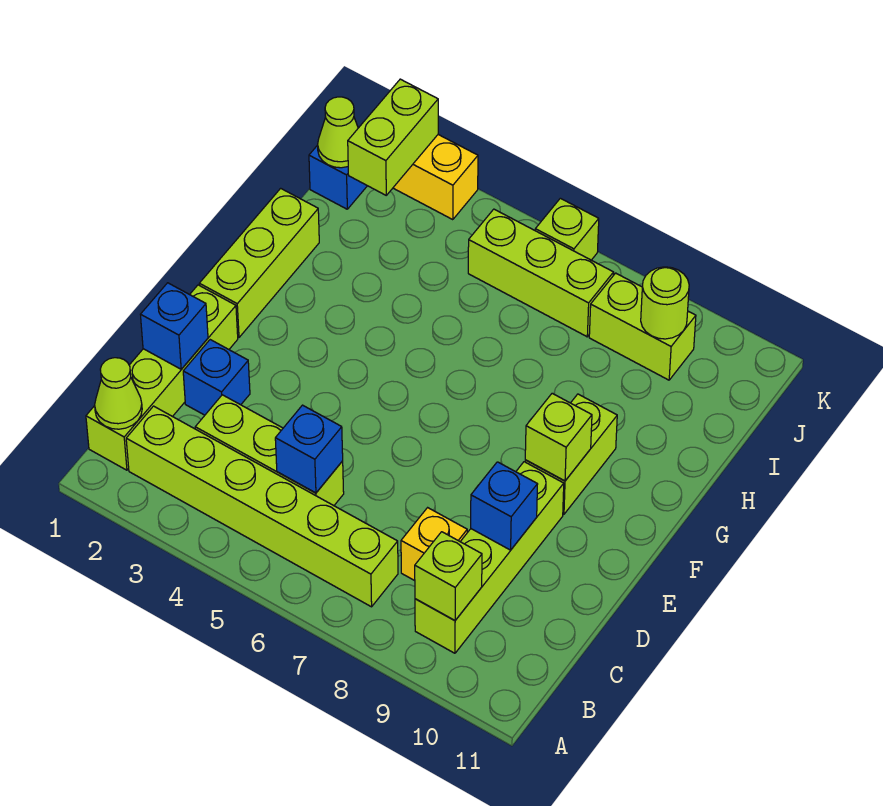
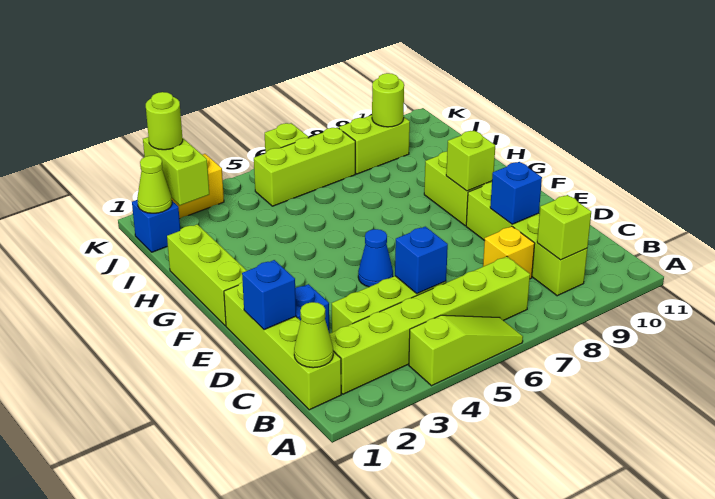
none -> lime slope A4:A6 level 1 top 4
none -> blue cone E5 level 1
none -> lime round brick K2 level 3

